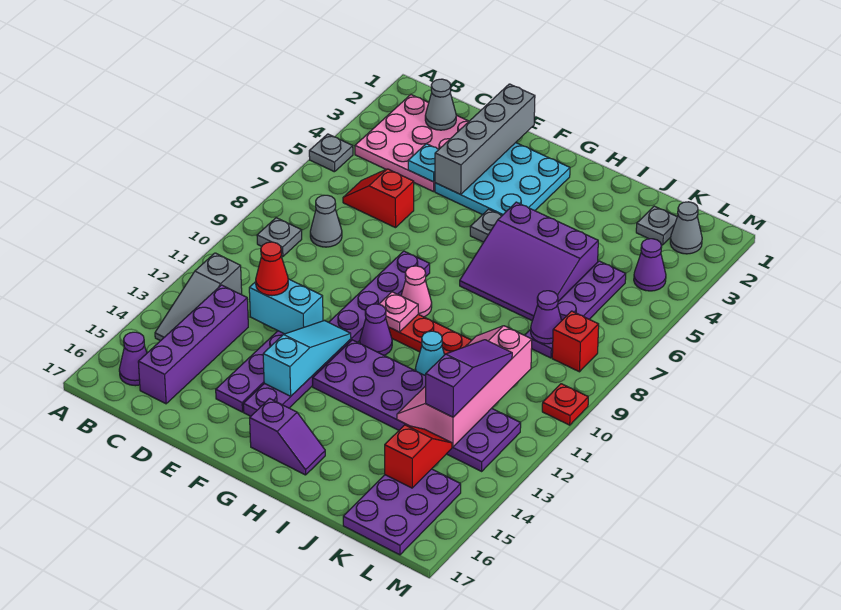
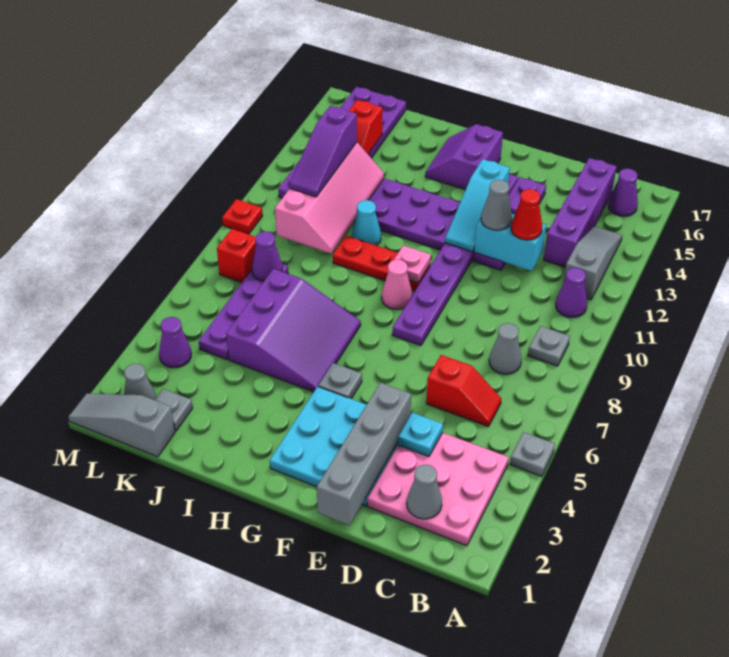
none -> grey cone E12 level 3
purple cone G11 level 1 -> purple cone B11 level 1
purple slope G16:H16 level 1 top G -> purple slope G15:H16 level 1 top G
purple slope H5:J7 level 1 top 5 -> purple slope H5:J7 level 1 top J
none -> grey slope K1:M1 level 1 top K

